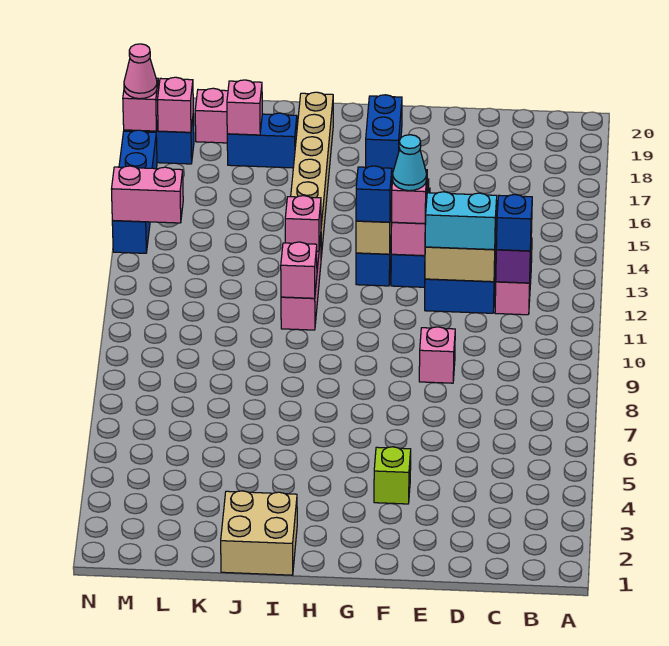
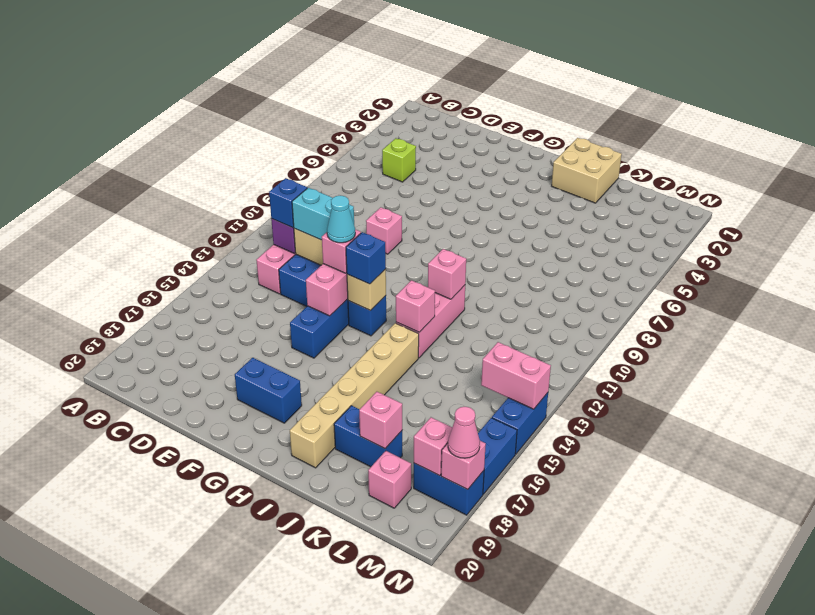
lime brick F4 level 1 -> lime brick C5 level 1
blue brick G18:G19 level 1 -> blue brick F18:G18 level 1

